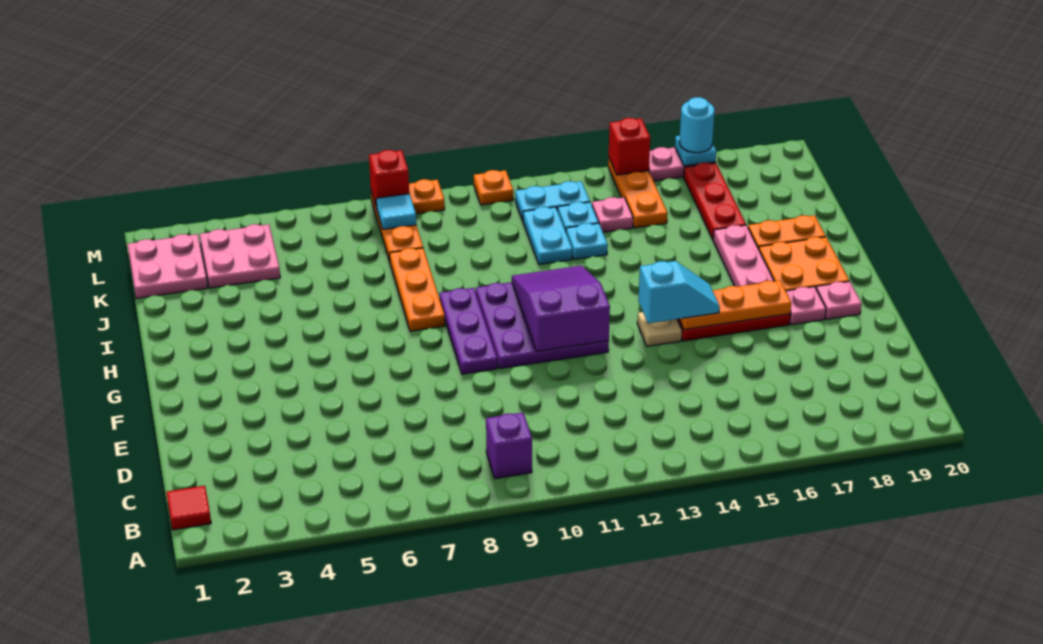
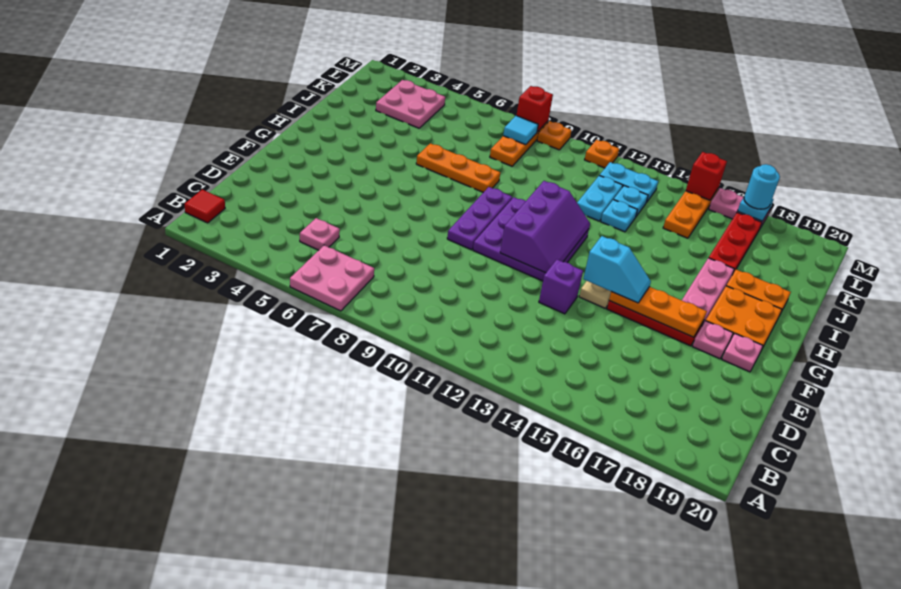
purple brick B9 level 1 -> purple brick E13 level 1
purple slope F11:H12 level 2 top F -> purple slope F11:H12 level 2 top 11
orange plate H8:J8 level 1 -> orange plate I6:I8 level 1
pink plate K1:L2 level 1 -> pink plate A6:B7 level 1
pink plate K14 level 1 -> pink plate C5 level 1

